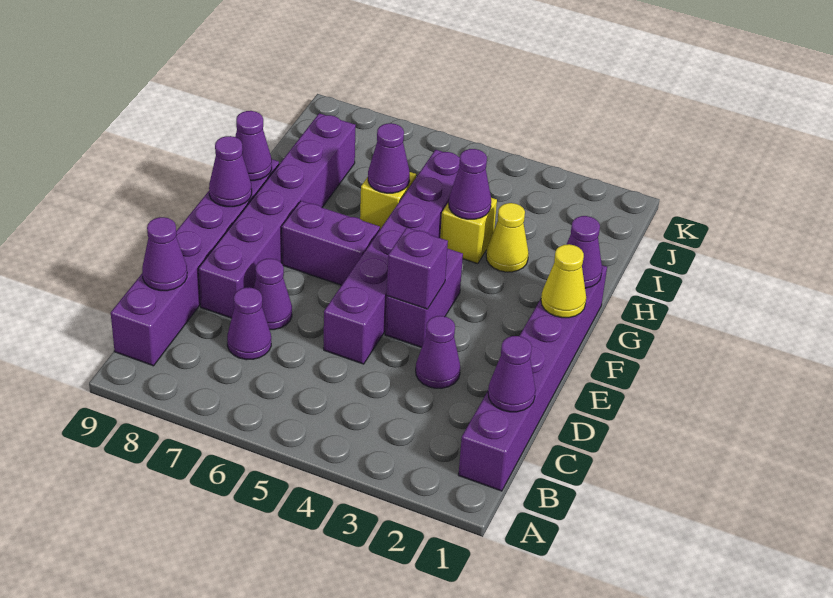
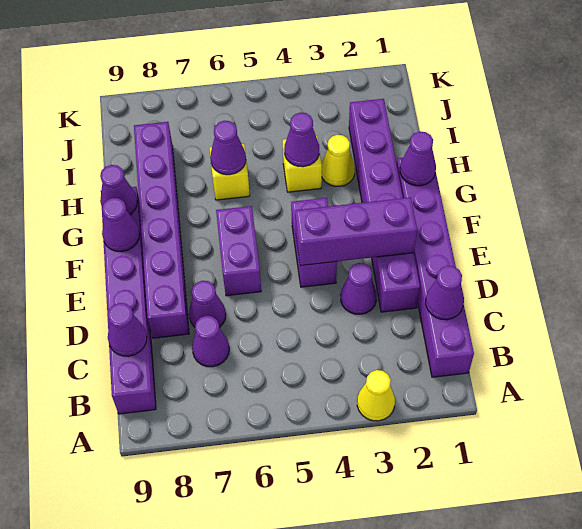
purple brick D5:I5 level 1 -> purple brick D2:I2 level 1
purple brick E4 level 2 -> purple brick E2:E4 level 2
yellow cone F1 level 2 -> yellow cone A3 level 1
purple brick F6:F7 level 1 -> purple brick E6:F6 level 1

